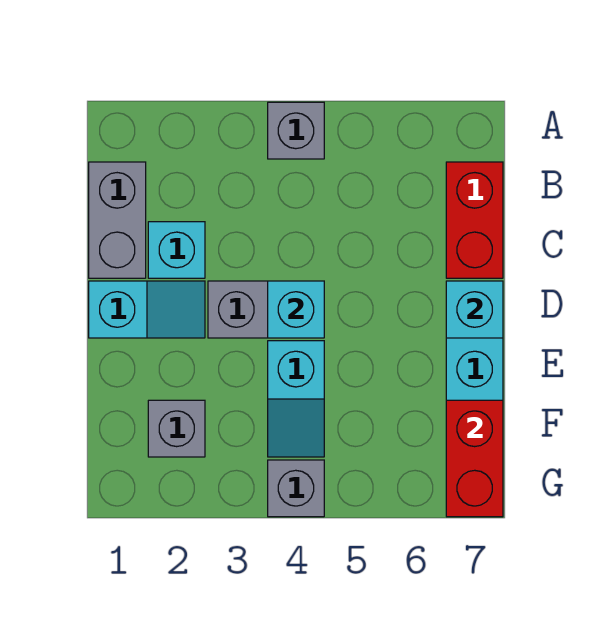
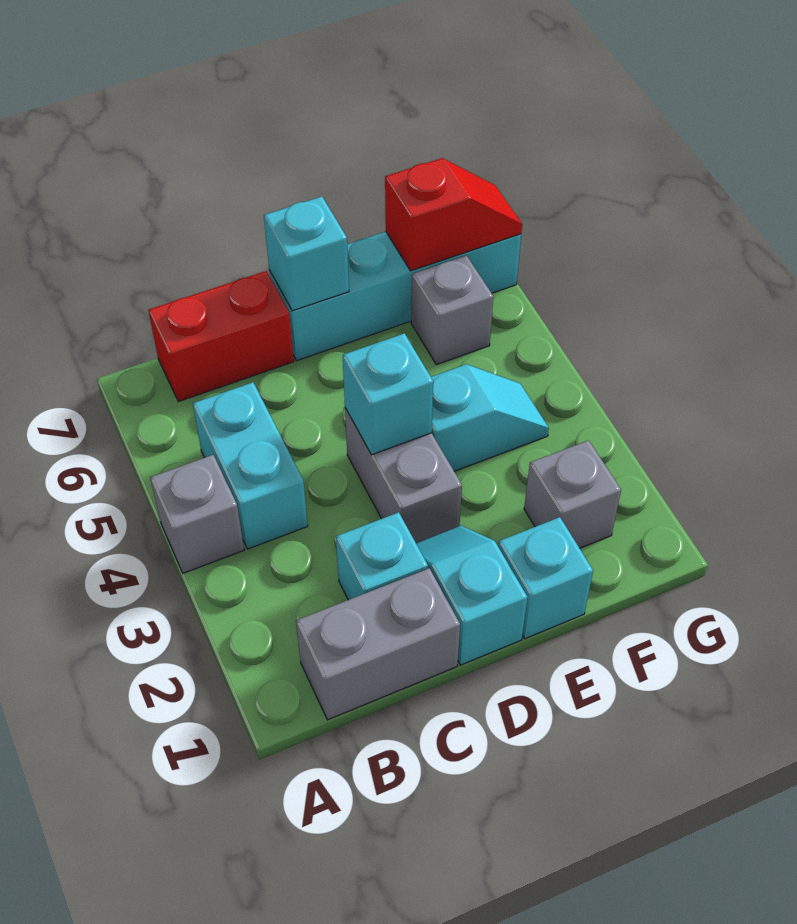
none -> cyan brick B4:B5 level 1
none -> cyan brick E1 level 1
red brick F7:G7 level 2 -> red slope F7:G7 level 2 top F
grey brick G4 level 1 -> grey brick F6 level 1

